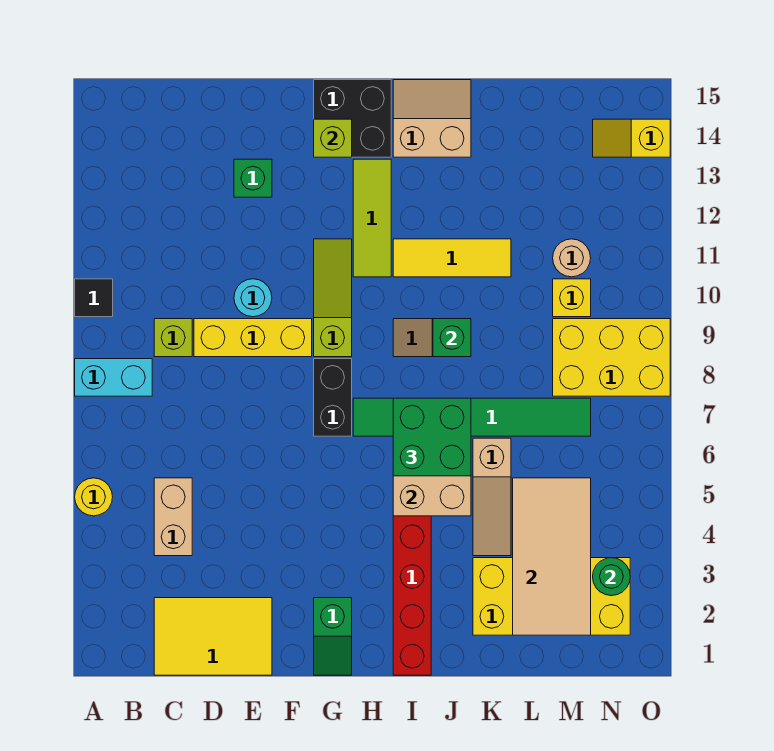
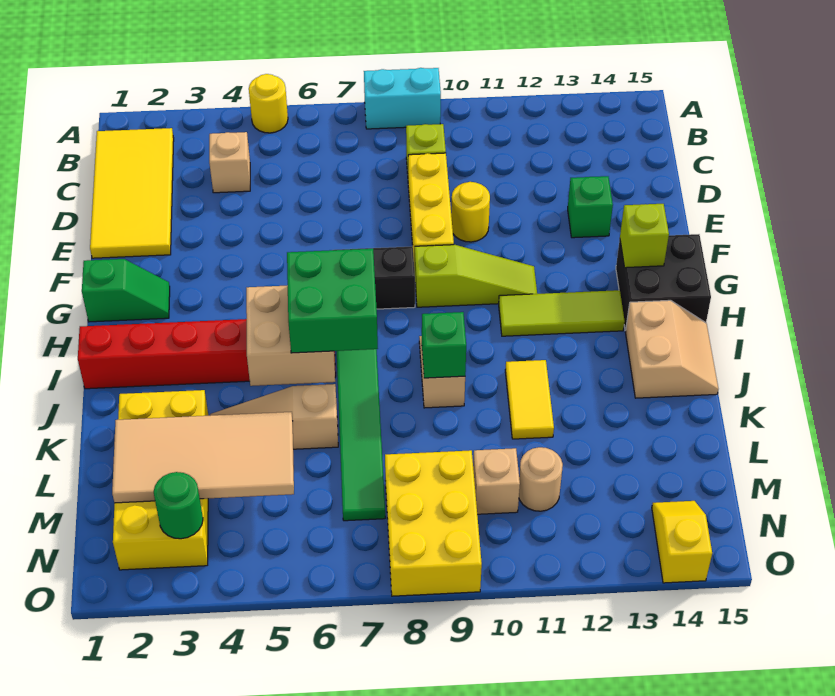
cyan brick A8:B8 level 1 -> cyan brick A8:A9 level 1
black tile A10 level 1 -> none
yellow tile C1:E2 level 1 -> yellow tile B1:E2 level 1
tan brick C4:C5 level 1 -> tan brick C4 level 1
cyan round brick E10 level 1 -> yellow round brick E10 level 1
green slope G1:G2 level 1 top 2 -> green slope G1:G2 level 1 top 1
yellow tile I11:K11 level 1 -> yellow tile J11:K11 level 1
yellow brick M10 level 1 -> tan brick M10 level 1

